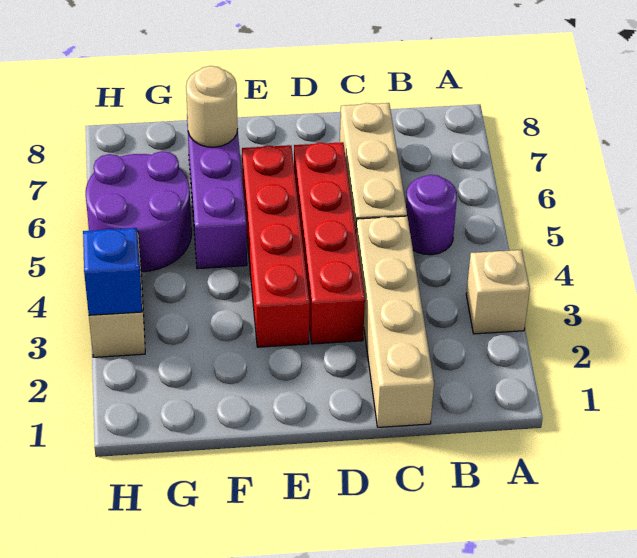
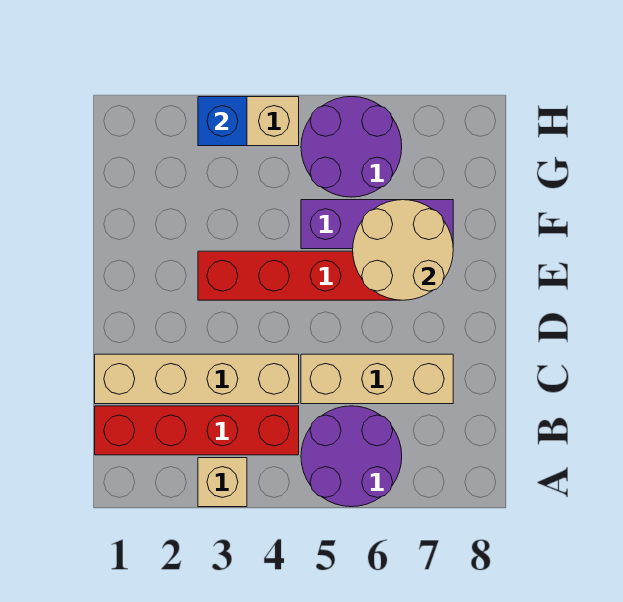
purple round brick B5 level 1 -> purple round brick A5:B6 level 1
red brick D3:D6 level 1 -> red brick B1:B4 level 1
tan round brick F7 level 2 -> tan round brick E6:F7 level 2

